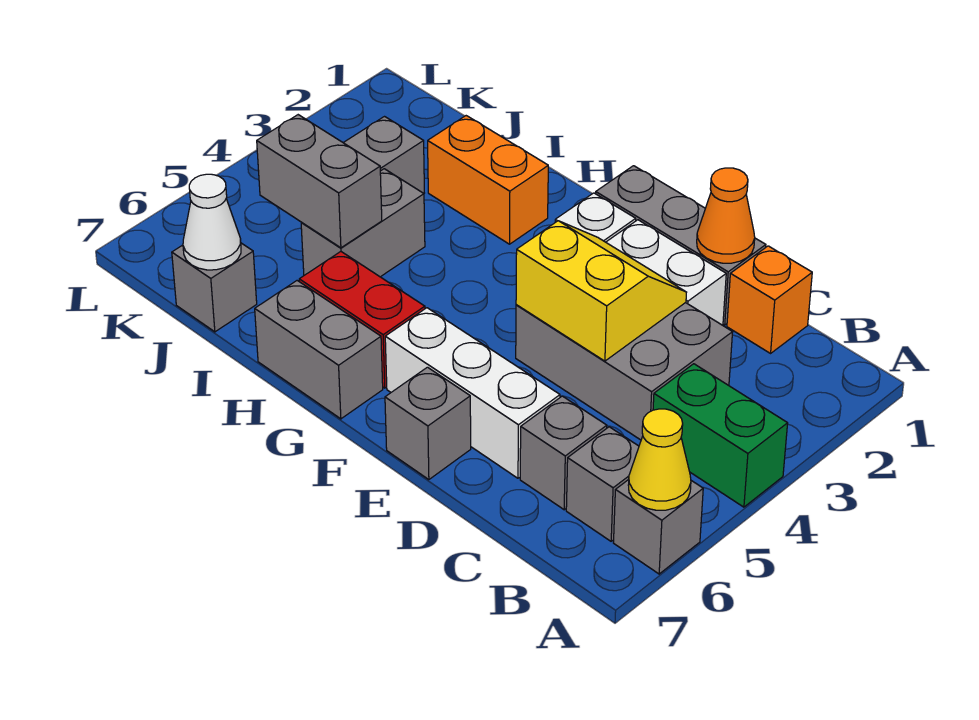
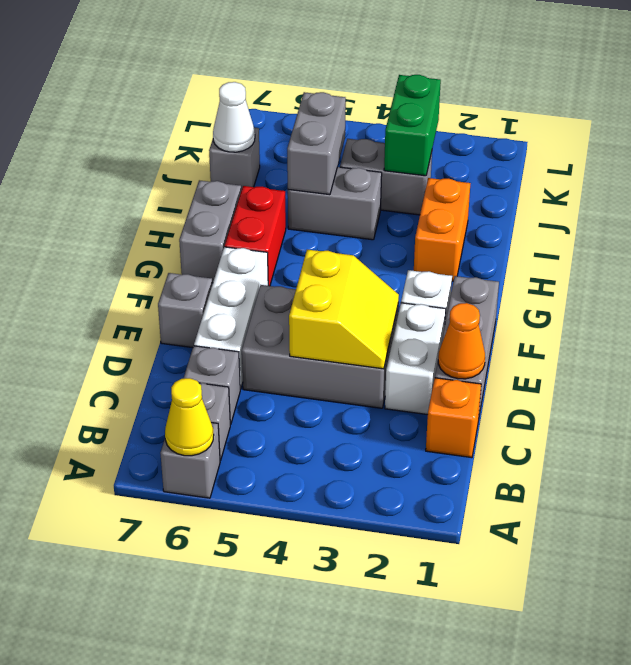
green brick A4:B4 level 1 -> green brick J3:K3 level 2
grey brick C3:E4 level 1 -> grey brick D3:E5 level 1

